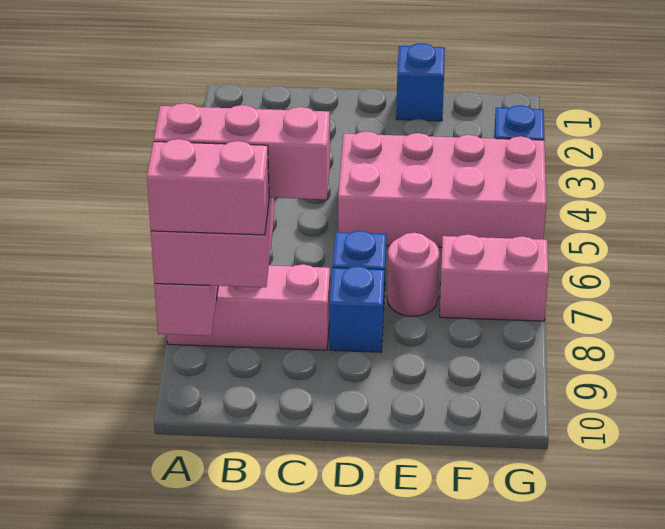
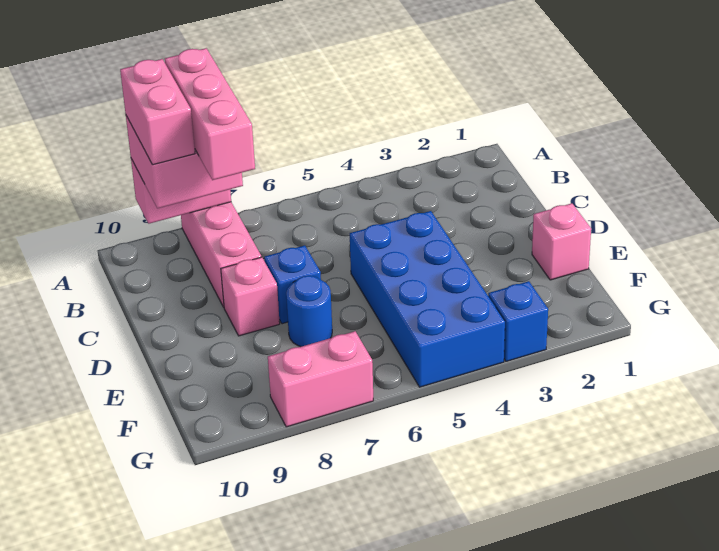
pink brick D4:G5 level 1 -> blue brick D4:G5 level 1
blue brick D8 level 1 -> pink brick D8 level 1
blue brick E1 level 1 -> pink brick E1 level 1
pink round brick E7 level 1 -> blue round brick E7 level 1
pink brick F7:G7 level 1 -> pink brick G7:G8 level 1

